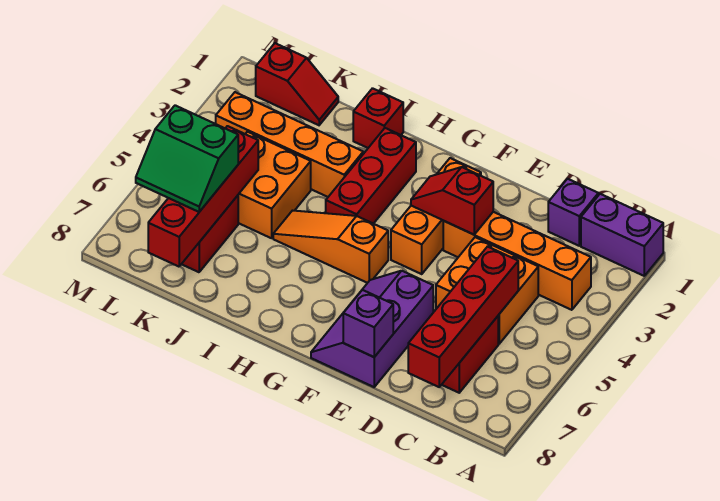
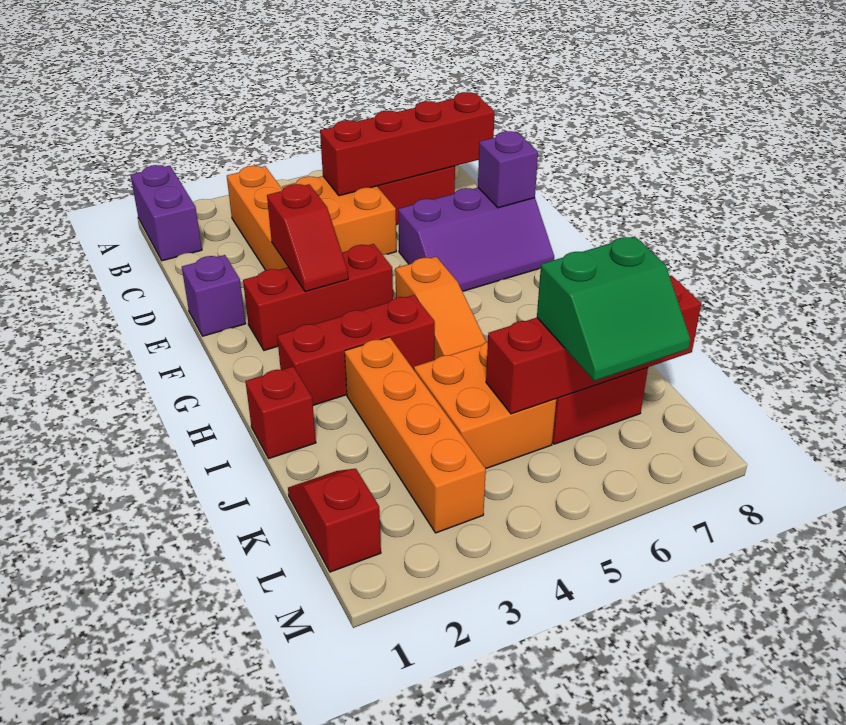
purple brick C1 level 1 -> purple brick E1 level 1
orange brick F2:F4 level 1 -> red brick F2:F4 level 1
green slope K6:L7 level 3 top 6 -> green slope K6:L7 level 3 top K

